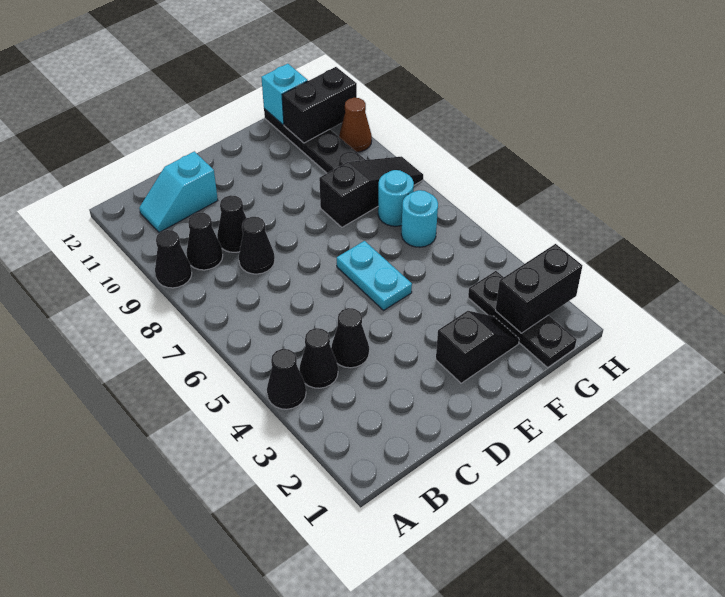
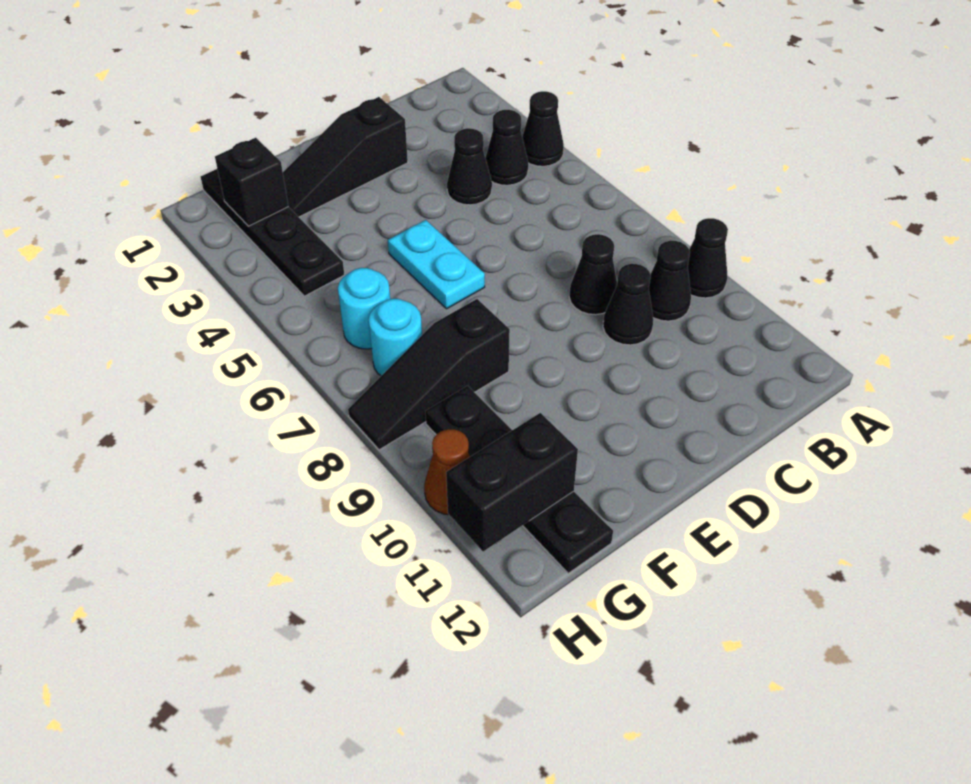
cyan slope B11:C11 level 1 top C -> none
black slope E2:F2 level 1 top E -> black slope D2:F2 level 1 top D
black plate G1:G3 level 1 -> black plate G1:G4 level 1
black brick G2:H2 level 2 -> black brick G2 level 2
cyan brick G12 level 2 -> none

